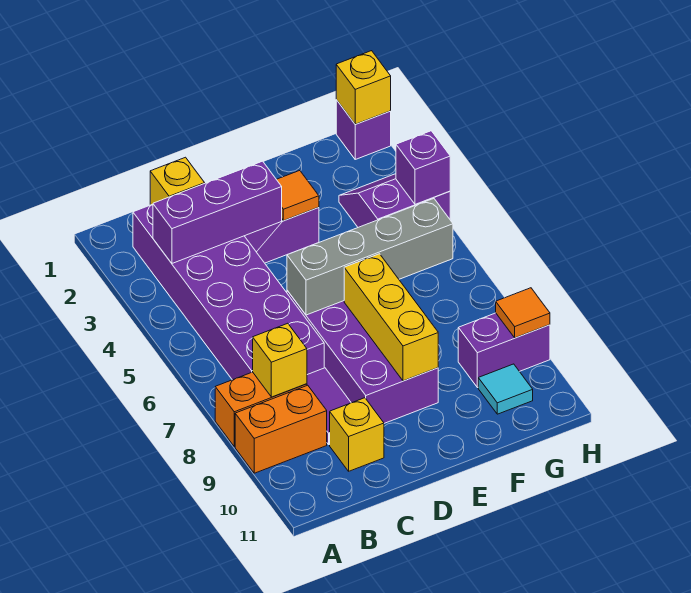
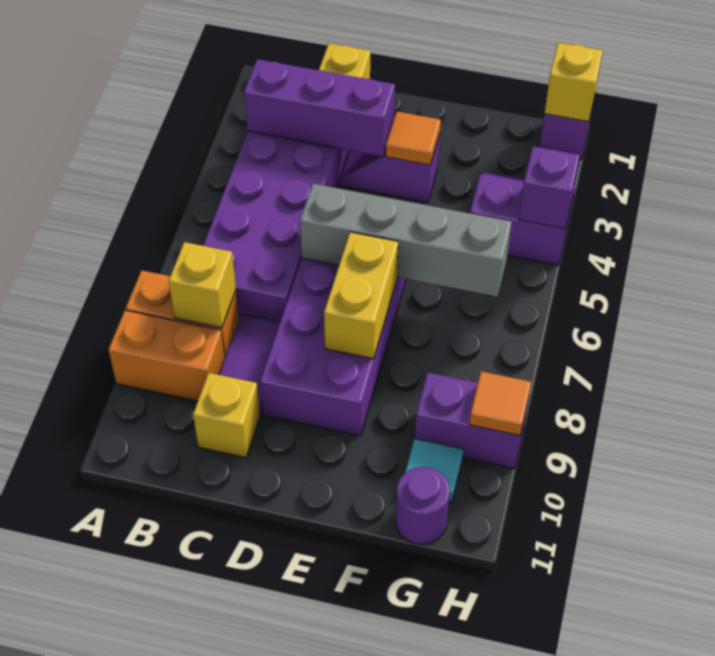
yellow brick E7:E9 level 2 -> yellow brick E7:E8 level 2
none -> purple round brick G11 level 1

